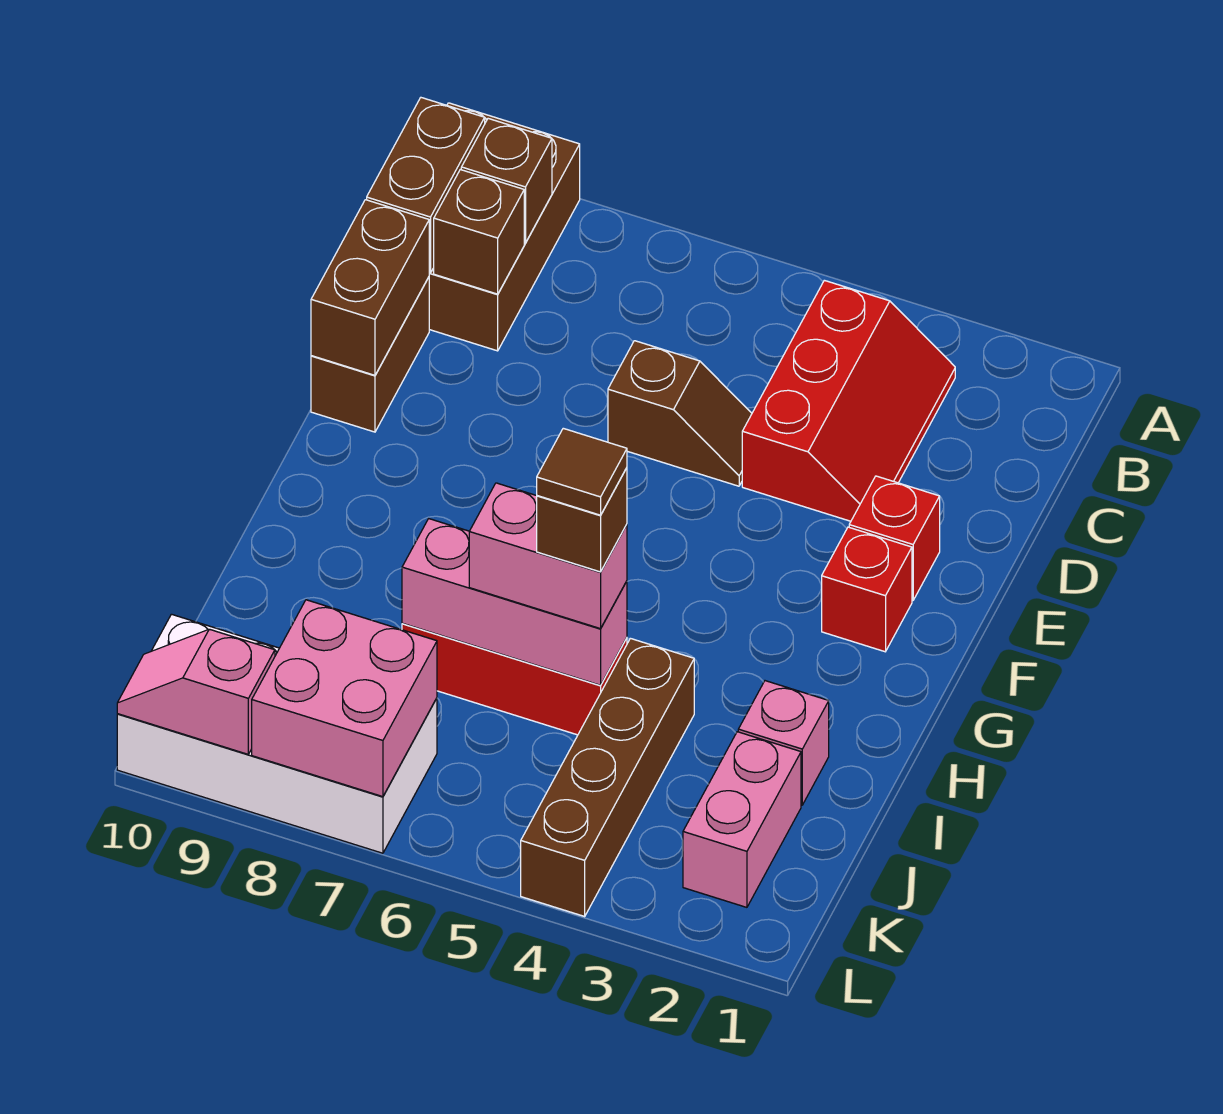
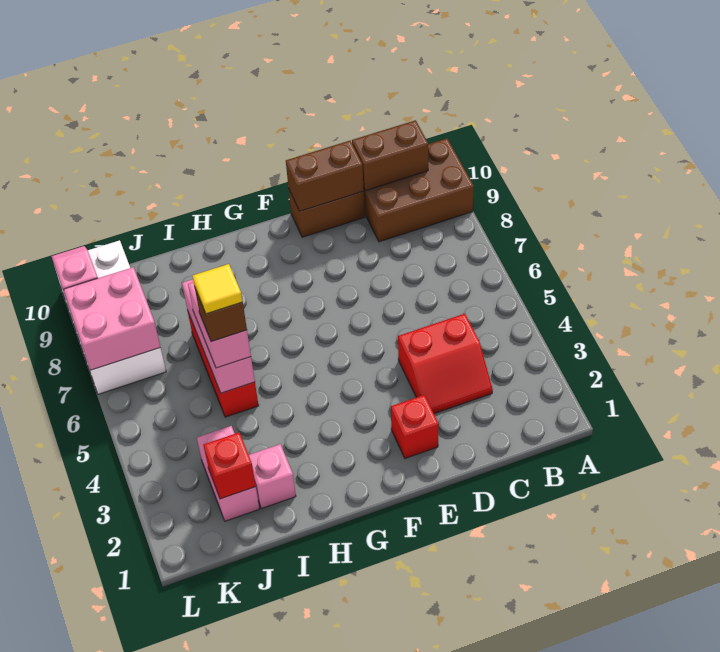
red slope B3:D4 level 1 top 4 -> red slope C3:D4 level 1 top 4
brown brick B9 level 2 -> none
brown brick C9 level 2 -> none
brown slope D5:D6 level 1 top 6 -> none
red brick F2 level 1 -> red brick J2 level 2
brown brick I4:L4 level 1 -> none
brown tile I5 level 5 -> yellow tile I5 level 5
pink brick J2:K2 level 1 -> pink brick J2:J3 level 1

